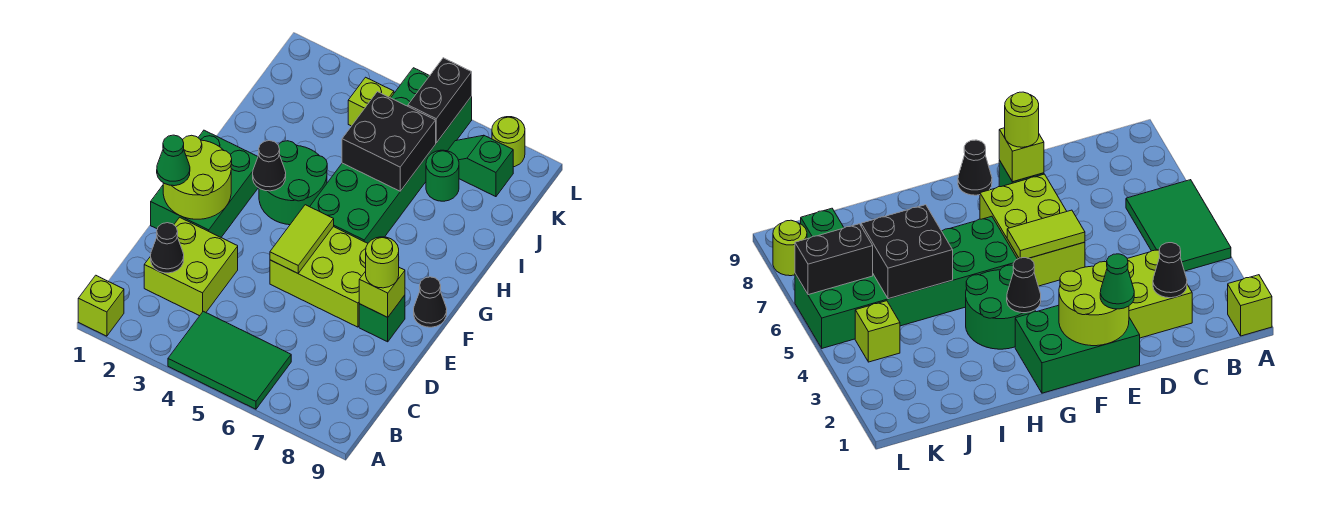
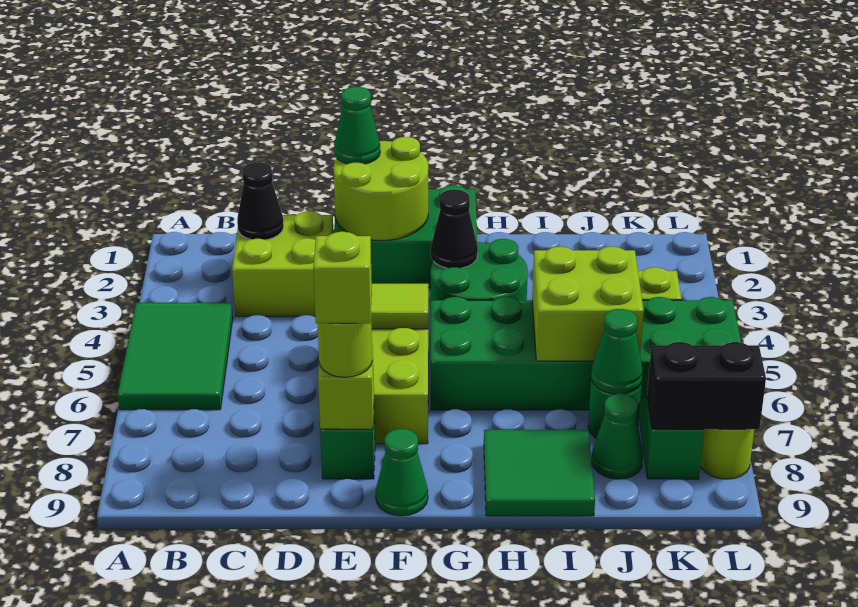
lime brick A1 level 1 -> lime brick E8 level 4
black cone F9 level 1 -> green cone F9 level 1
none -> green tile H8:I9 level 1
black brick I5:J6 level 2 -> lime brick I5:J6 level 2
none -> green cone J7 level 2
none -> green cone J8 level 1
black brick K6:L6 level 2 -> black brick K8:L8 level 2

